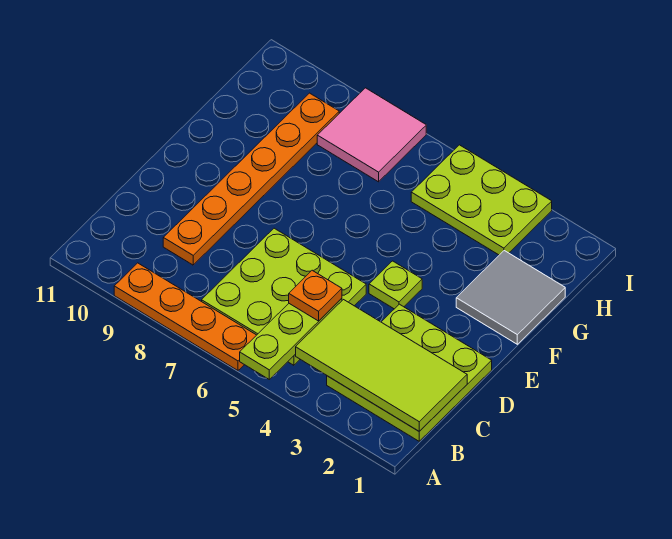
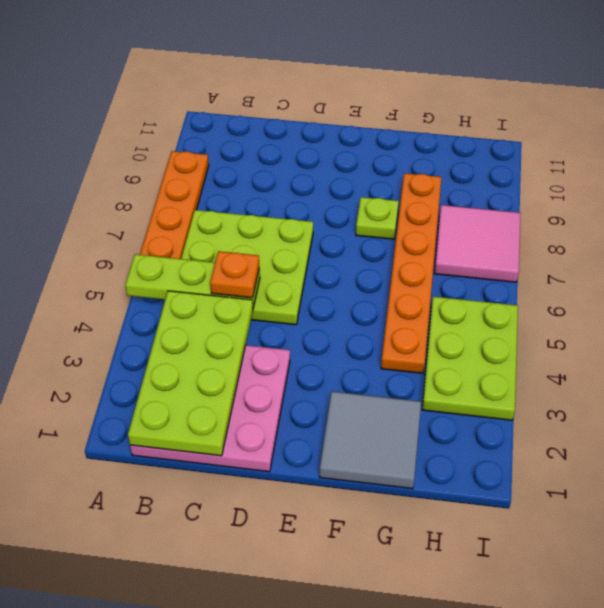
lime plate B1:D3 level 1 -> pink plate B1:D3 level 1
lime tile B1:C4 level 2 -> lime plate B1:C4 level 2
orange plate C9:H9 level 1 -> orange plate G4:G9 level 1
lime plate E4 level 1 -> lime plate F8 level 1

